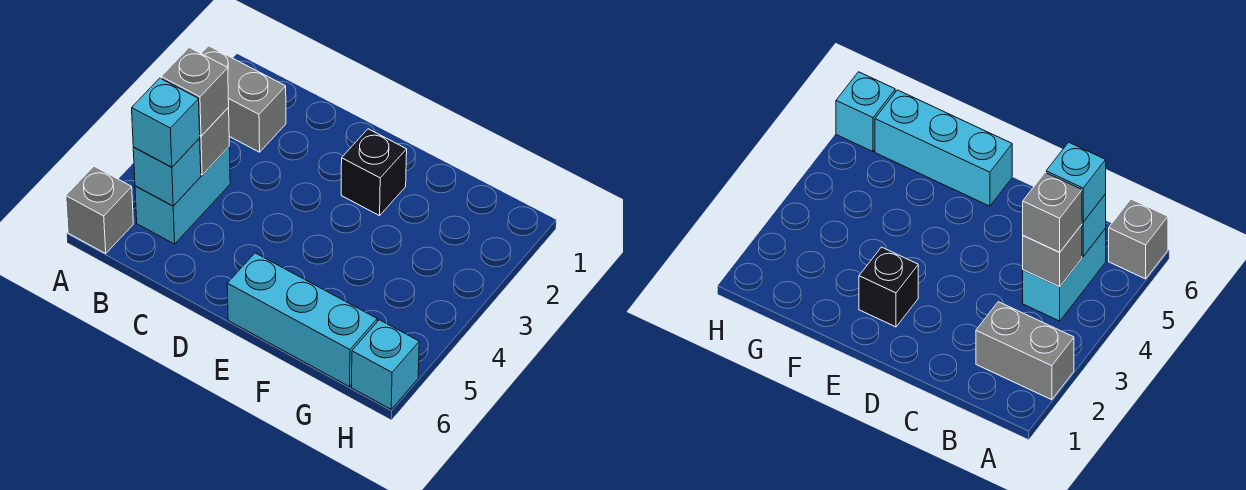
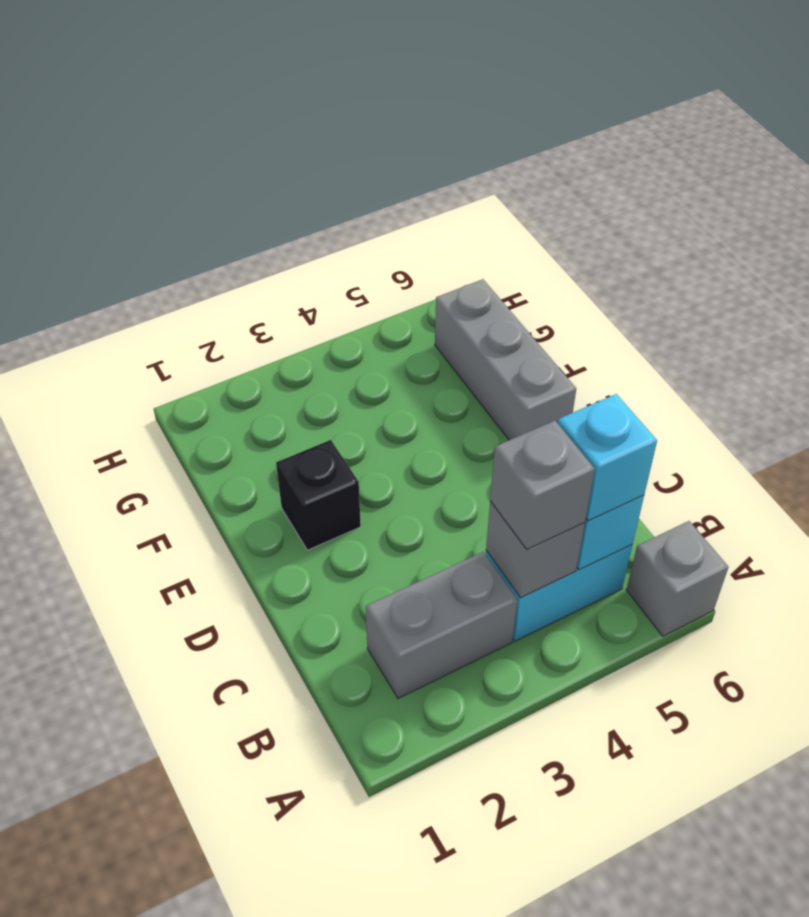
grey brick A2:B2 level 1 -> grey brick B2:B3 level 1
cyan brick E6:G6 level 1 -> grey brick E6:G6 level 1
cyan brick H6 level 1 -> none

